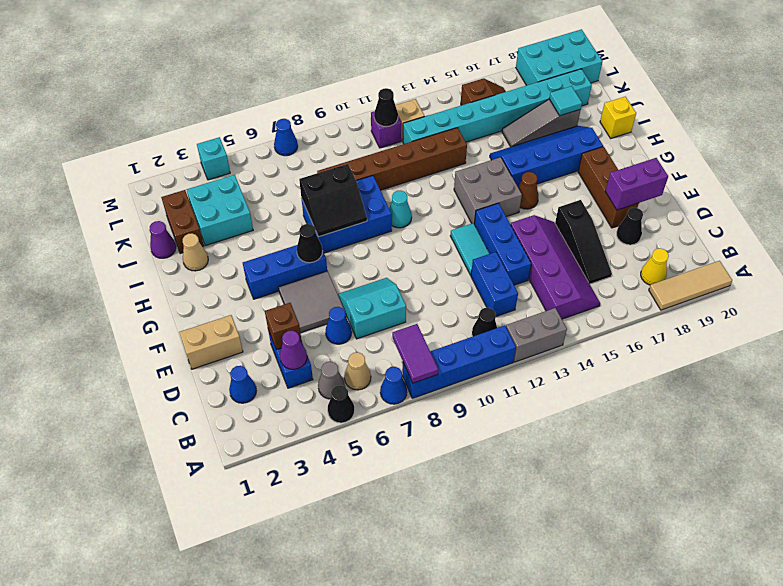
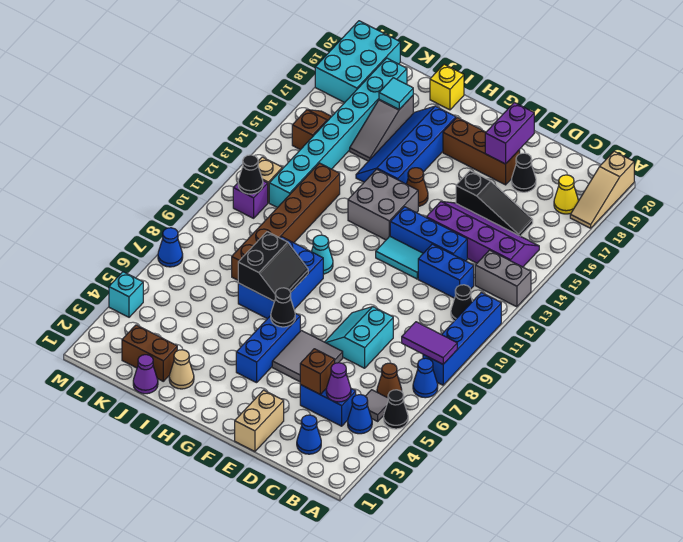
grey brick A12:A13 level 1 -> grey brick A13:B13 level 1
tan tile A18:A20 level 1 -> tan slope A18:A20 level 1 top 20
grey cone B5 level 1 -> grey tile B5 level 1
tan cone B6 level 1 -> brown cone B6 level 1
blue cone D6 level 1 -> blue cone B4 level 1
cyan brick J3:K4 level 1 -> none

